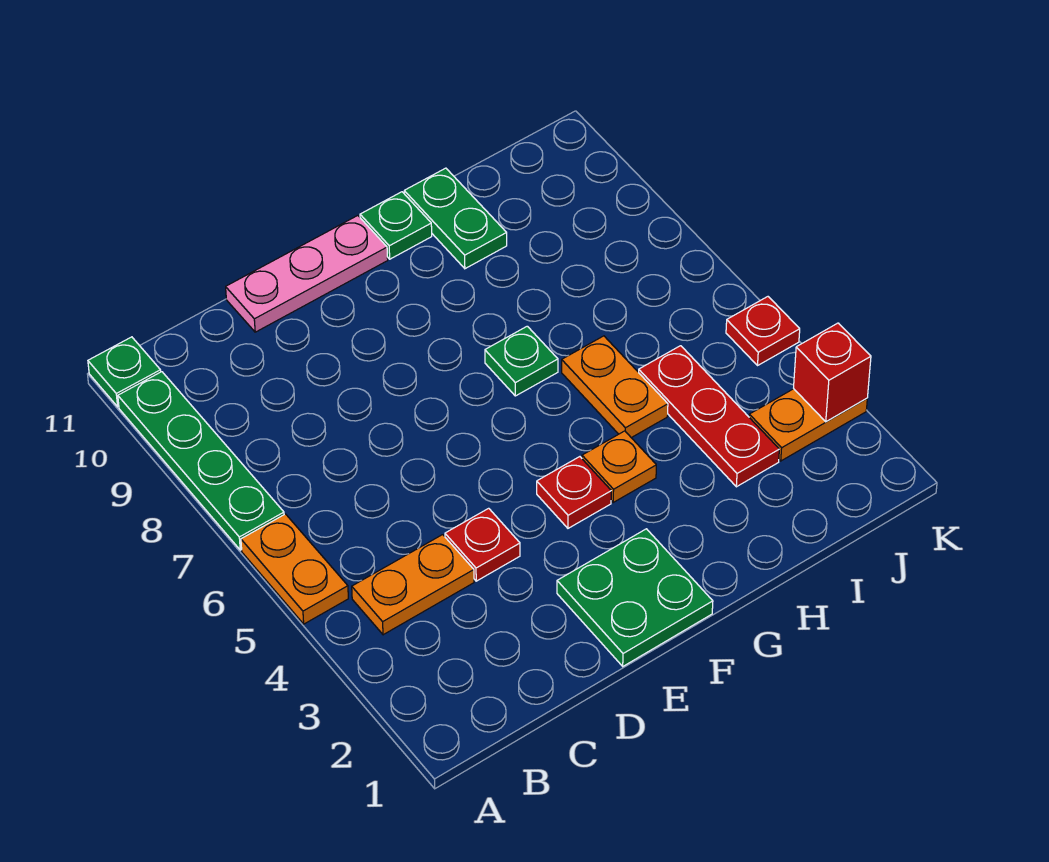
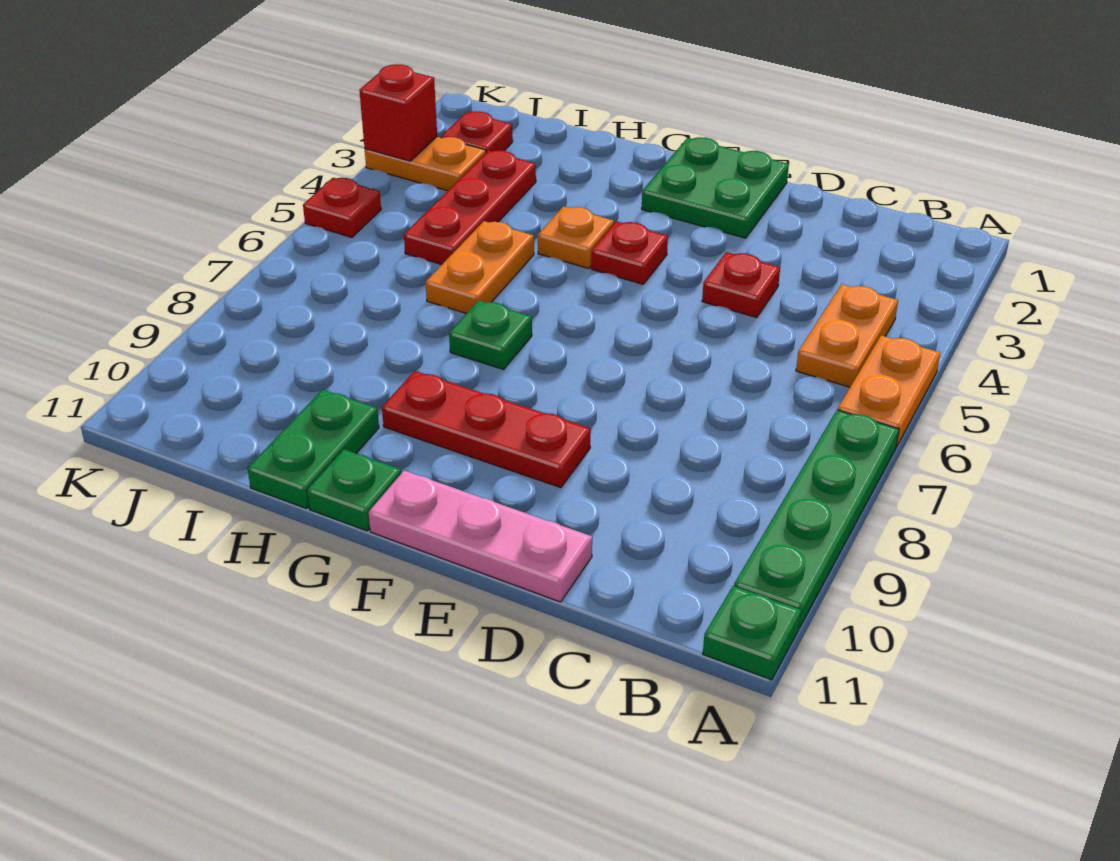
orange plate B4:C4 level 1 -> orange plate B4:B5 level 1
none -> red plate E9:G9 level 1
none -> red plate J2 level 1

